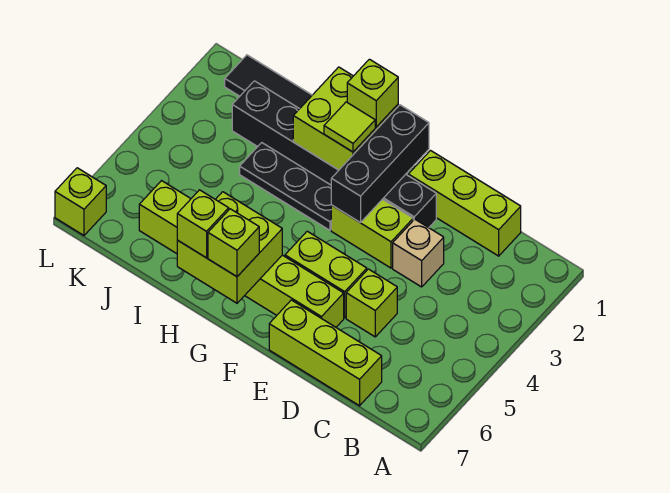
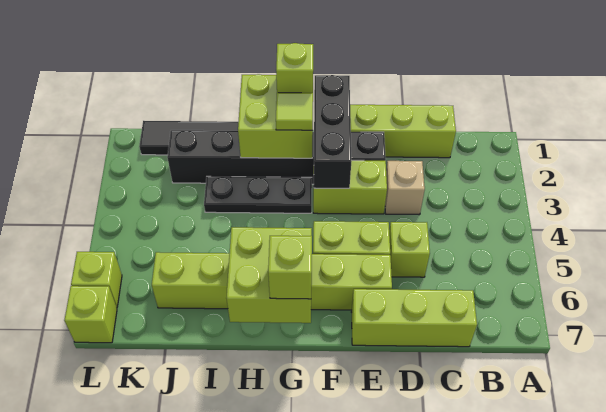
lime brick H7 level 3 -> lime brick L6 level 1

